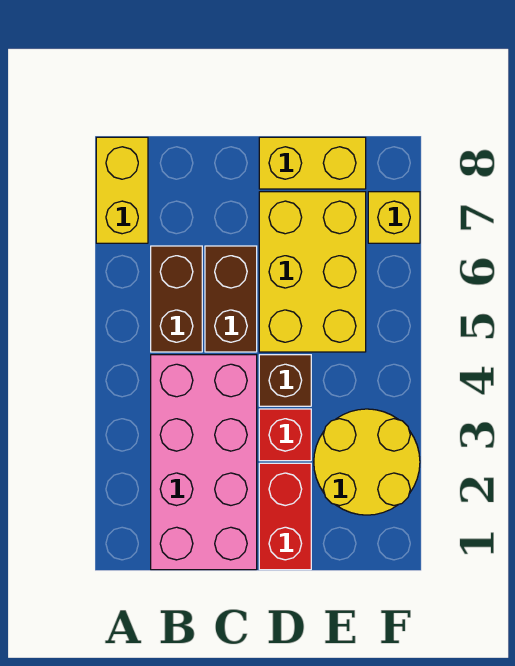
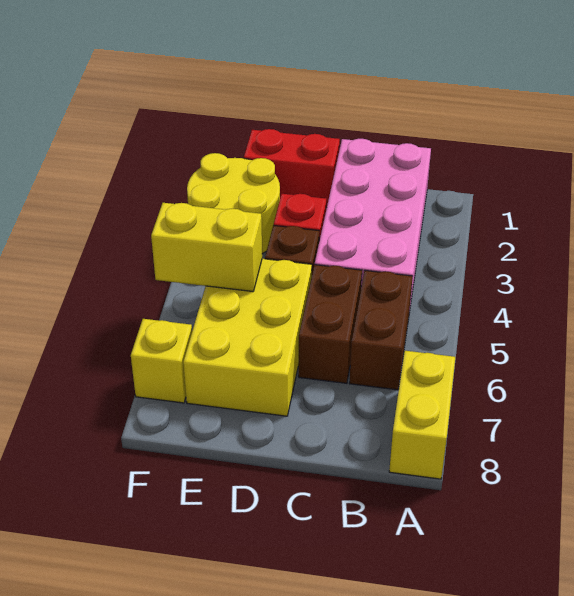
red brick D1:D2 level 1 -> red brick D1:E1 level 1
yellow brick D8:E8 level 1 -> yellow brick E5:F5 level 2

